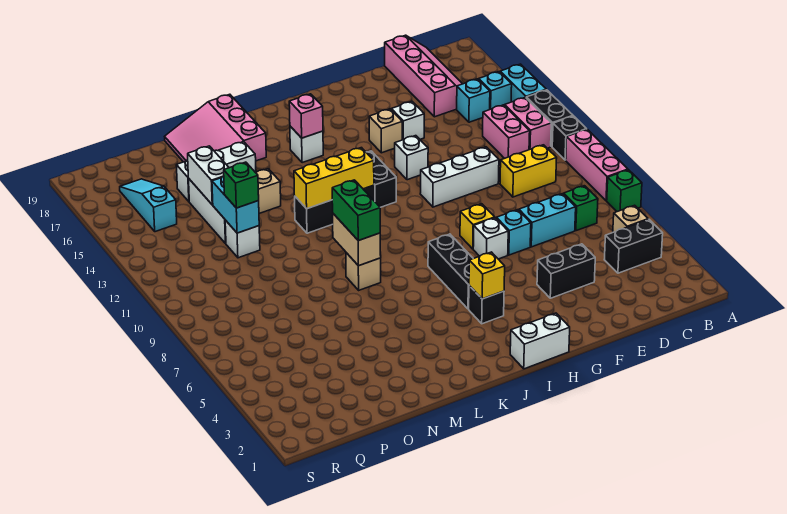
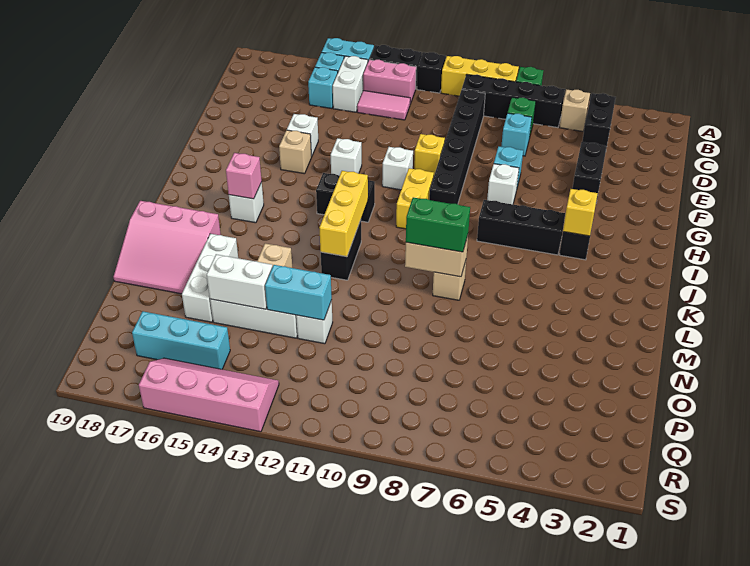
pink brick A8:A10 level 1 -> yellow brick A8:A10 level 1
none -> black brick B6:B9 level 1
none -> black brick C9:H9 level 1
yellow brick C10:D10 level 1 -> yellow brick H10:I10 level 1
pink brick C12:C13 level 1 -> pink tile C12:C13 level 1
pink slope C16:D19 level 1 top D -> pink slope R13:S16 level 1 top S
cyan brick D7:E7 level 1 -> cyan brick D7 level 1
white brick E11:G11 level 1 -> white brick G11 level 1
yellow brick G8 level 1 -> yellow brick F10 level 1
white brick H1:I1 level 1 -> white brick B14:C14 level 1
green brick O12 level 3 -> none
cyan slope Q15:Q17 level 1 top 15 -> cyan brick Q15:Q17 level 1

